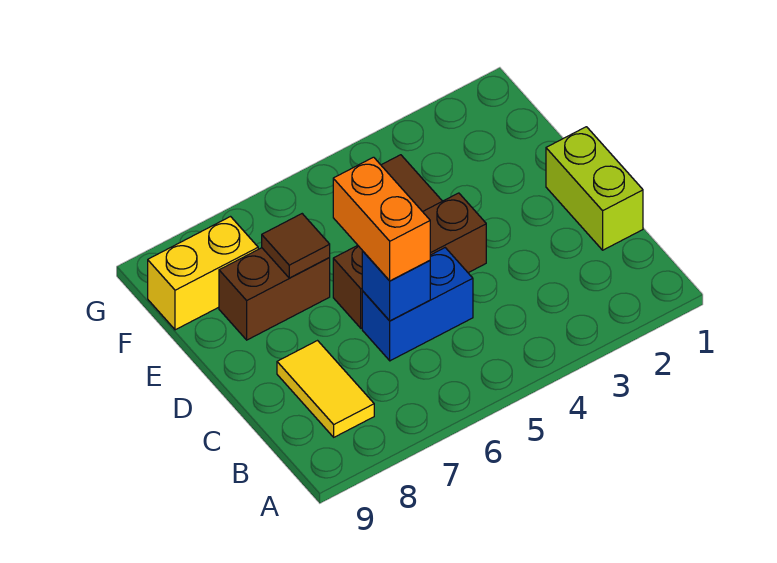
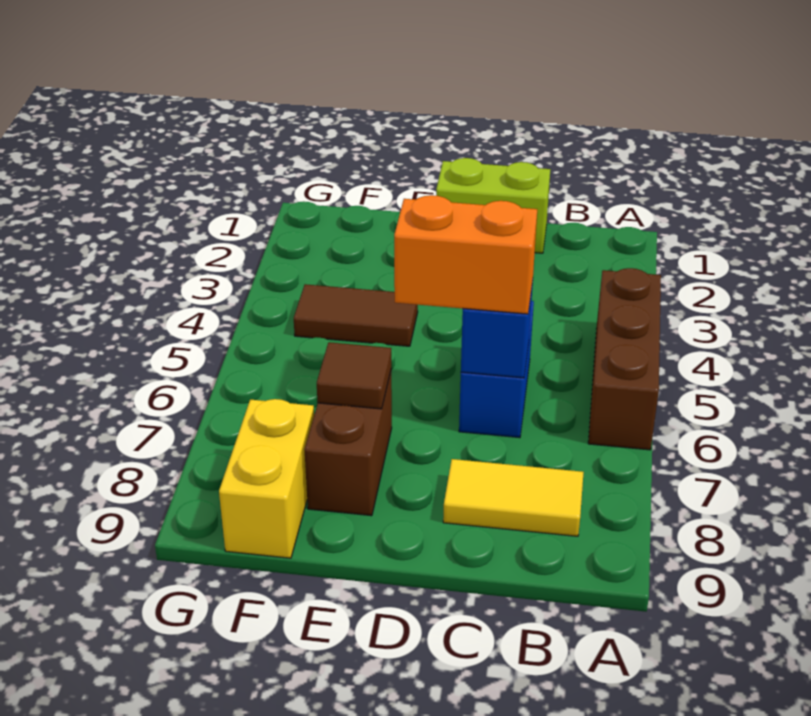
brown brick D4:D6 level 1 -> brown brick A4:A6 level 1

